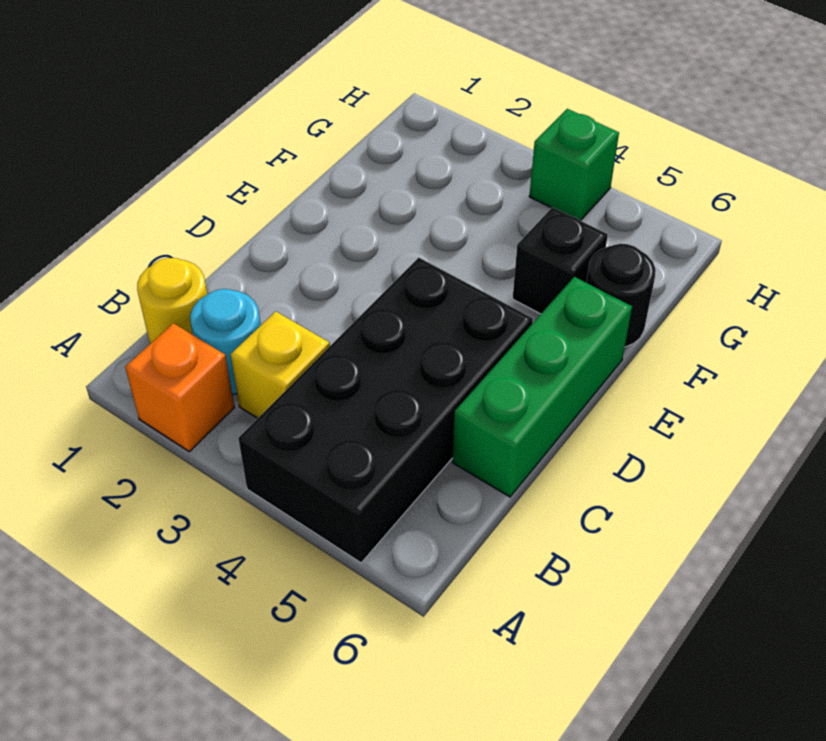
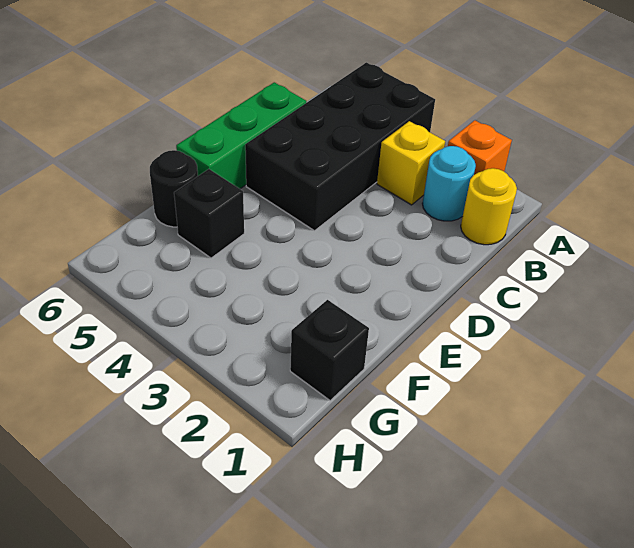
none -> black brick G1 level 1
green brick H4 level 1 -> none

